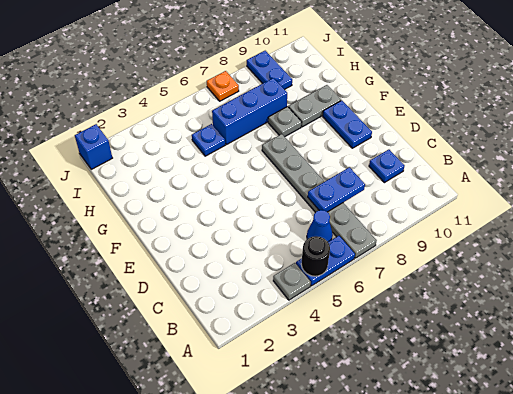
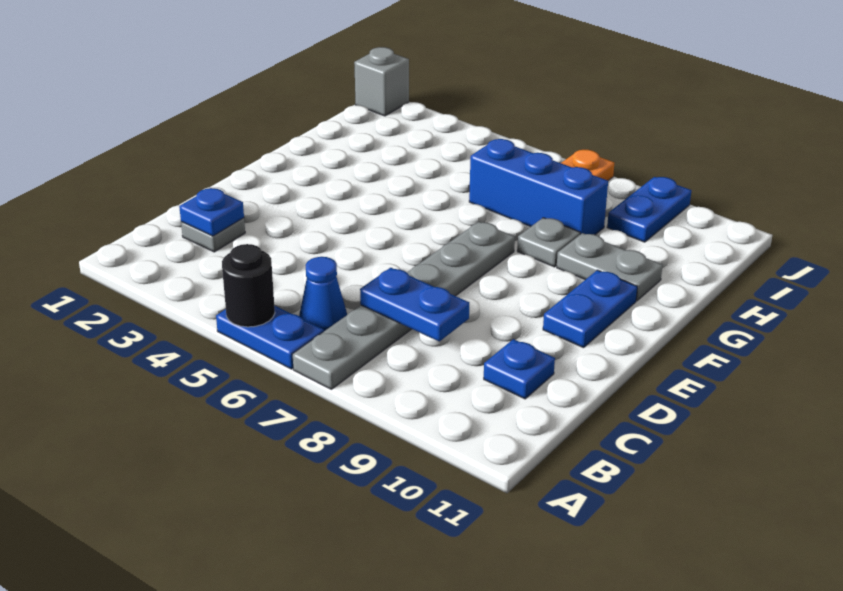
grey plate A4 level 1 -> grey plate C2 level 1
blue plate H5 level 1 -> blue plate C2 level 2
blue brick J1 level 1 -> grey brick J1 level 1

